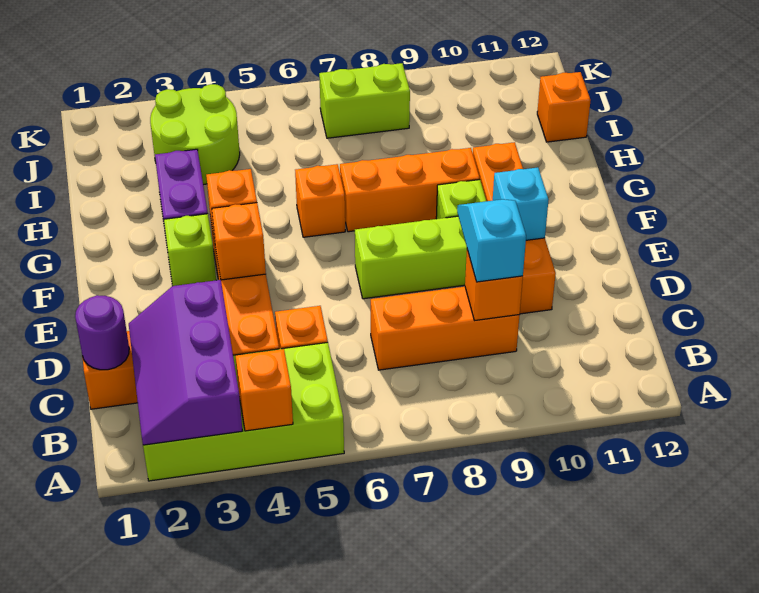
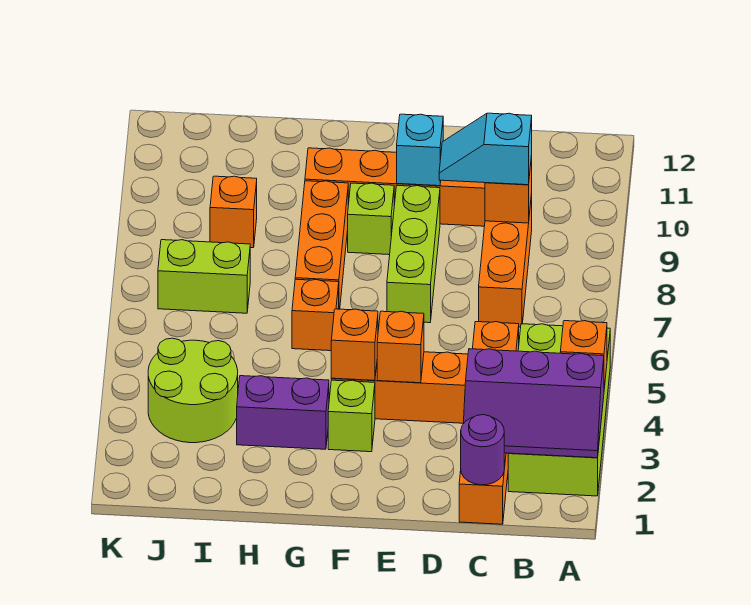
orange brick I12 level 1 -> orange brick I9 level 1
lime brick J7:J8 level 1 -> lime brick I7:J7 level 1

